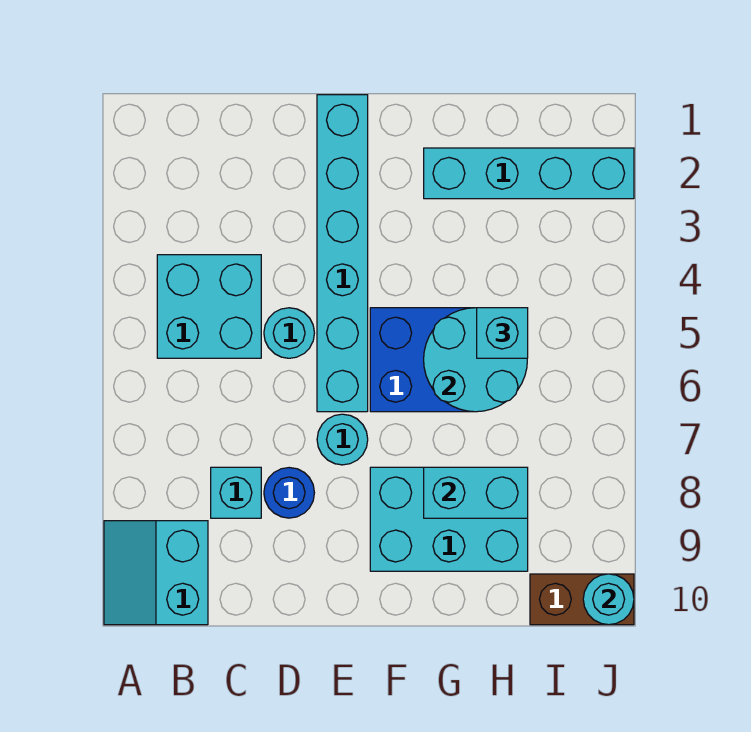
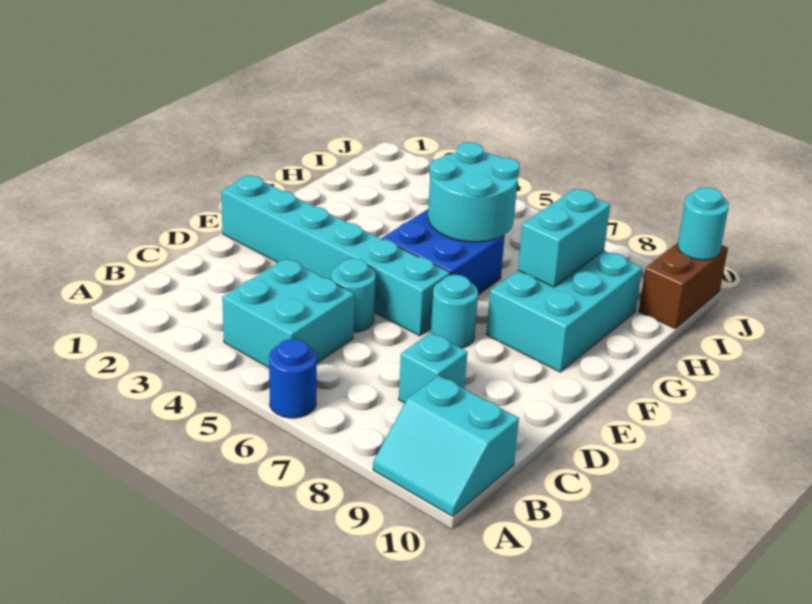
blue round brick D8 level 1 -> blue round brick A6 level 1
cyan brick G2:J2 level 1 -> none
cyan brick H5 level 3 -> none

